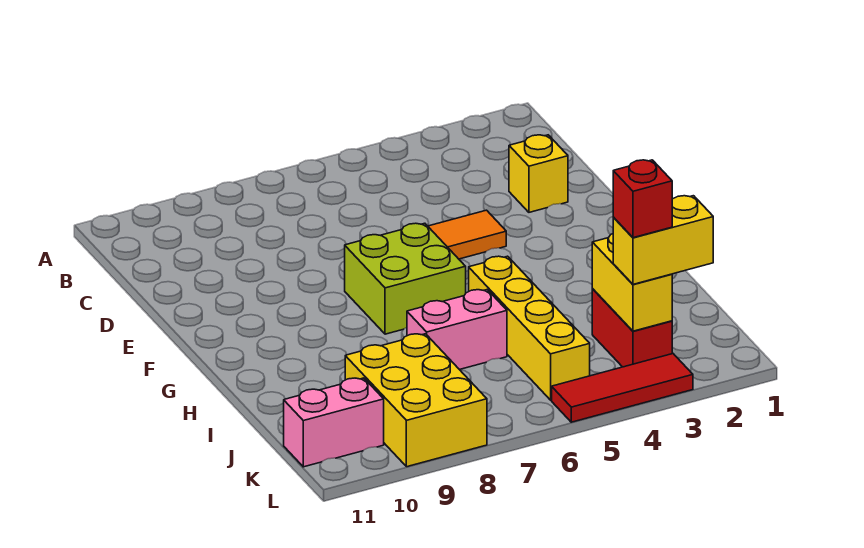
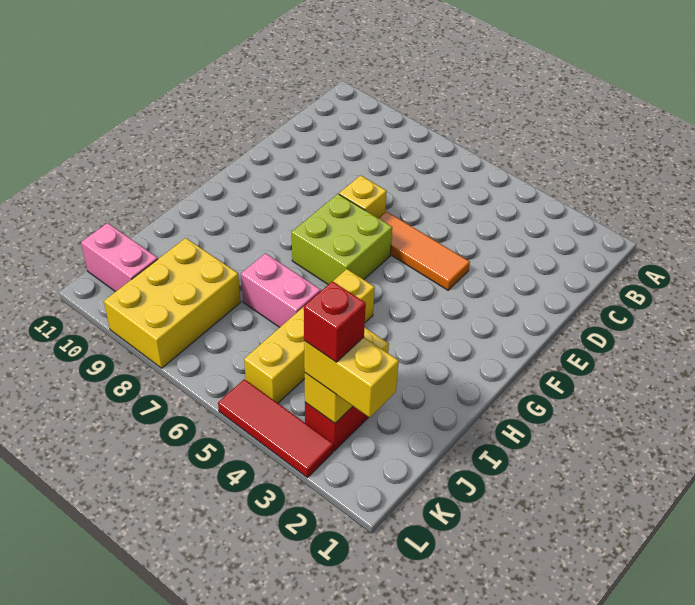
yellow brick D2 level 1 -> yellow brick E7 level 1

